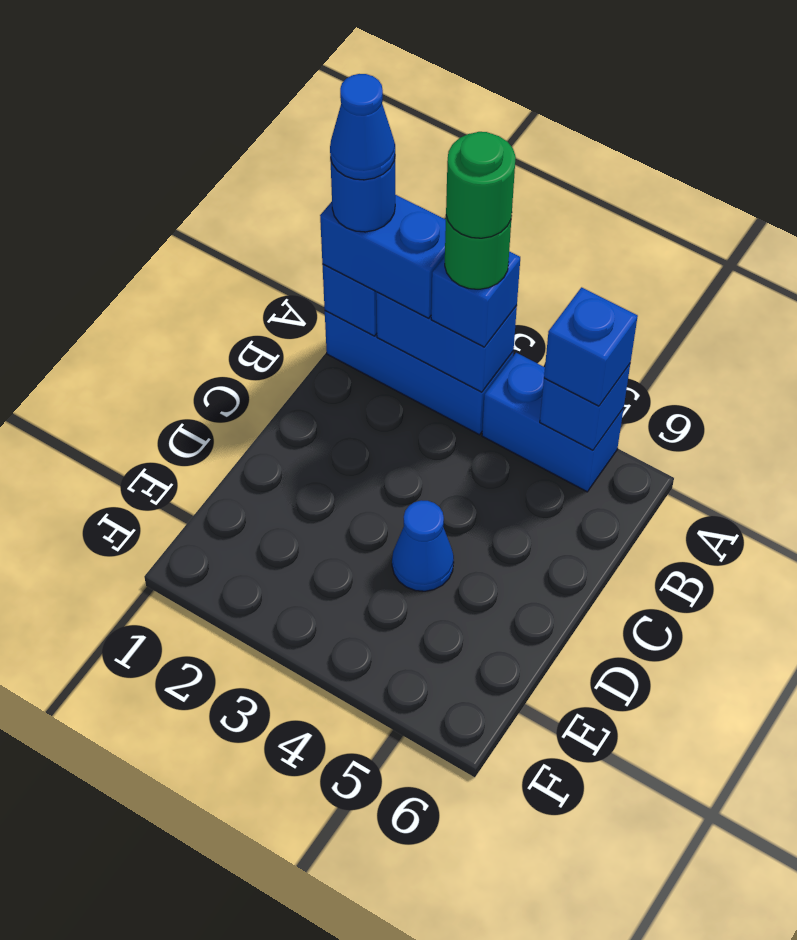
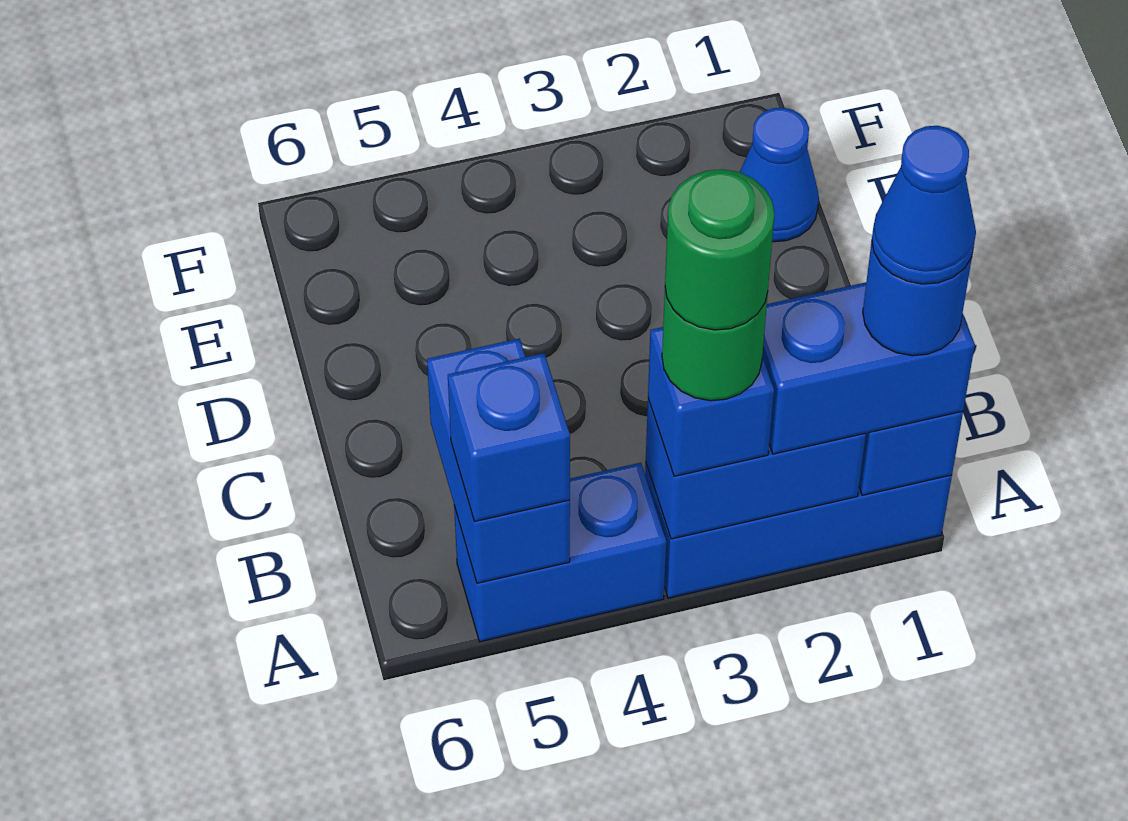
blue brick A5 level 2 -> blue brick A5:B5 level 2
blue cone D4 level 1 -> blue cone E1 level 1

